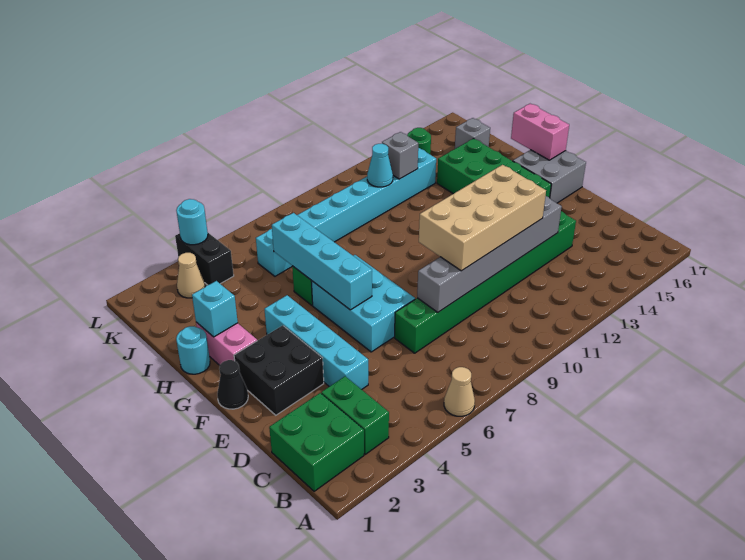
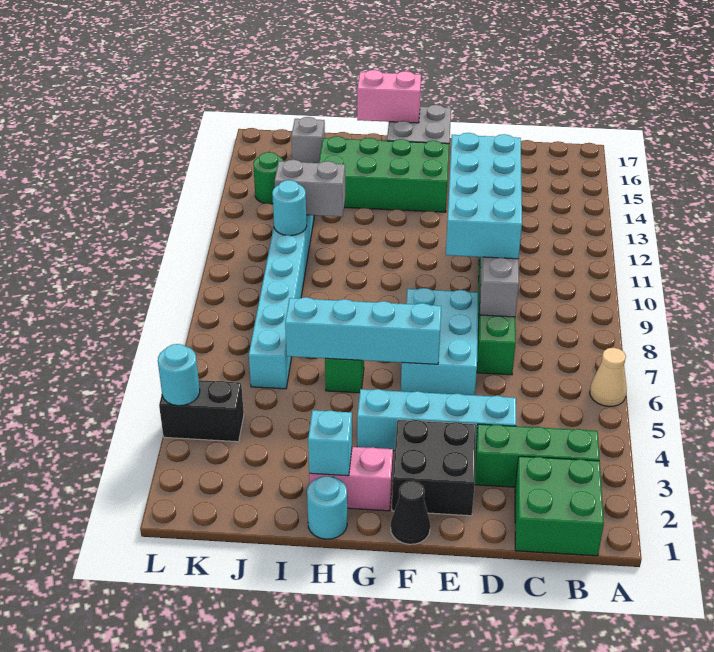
green brick B3:C3 level 1 -> green brick B3:D3 level 1
tan brick D9:E12 level 3 -> cyan brick D9:E12 level 3
cyan brick E6:G7 level 1 -> cyan brick E6:F8 level 1
cyan cone J11 level 2 -> cyan round brick J11 level 2
grey brick J12 level 2 -> grey brick I12:J12 level 2
tan cone K3 level 1 -> none

